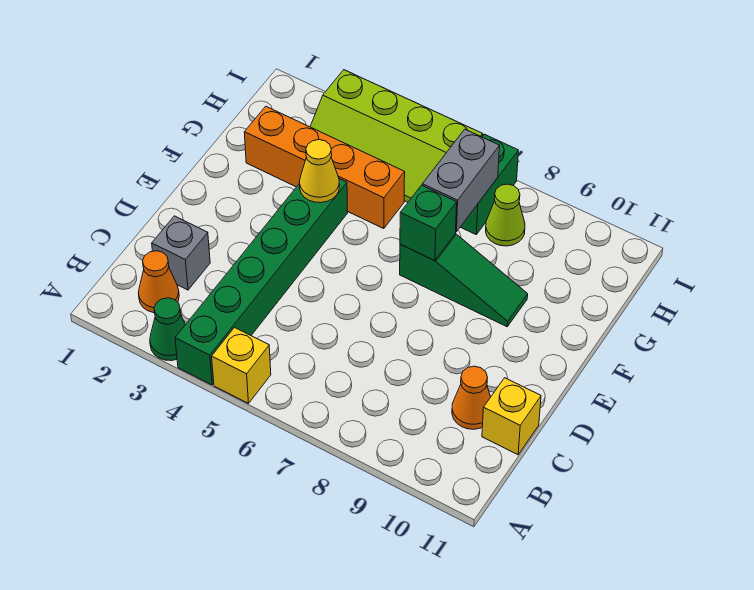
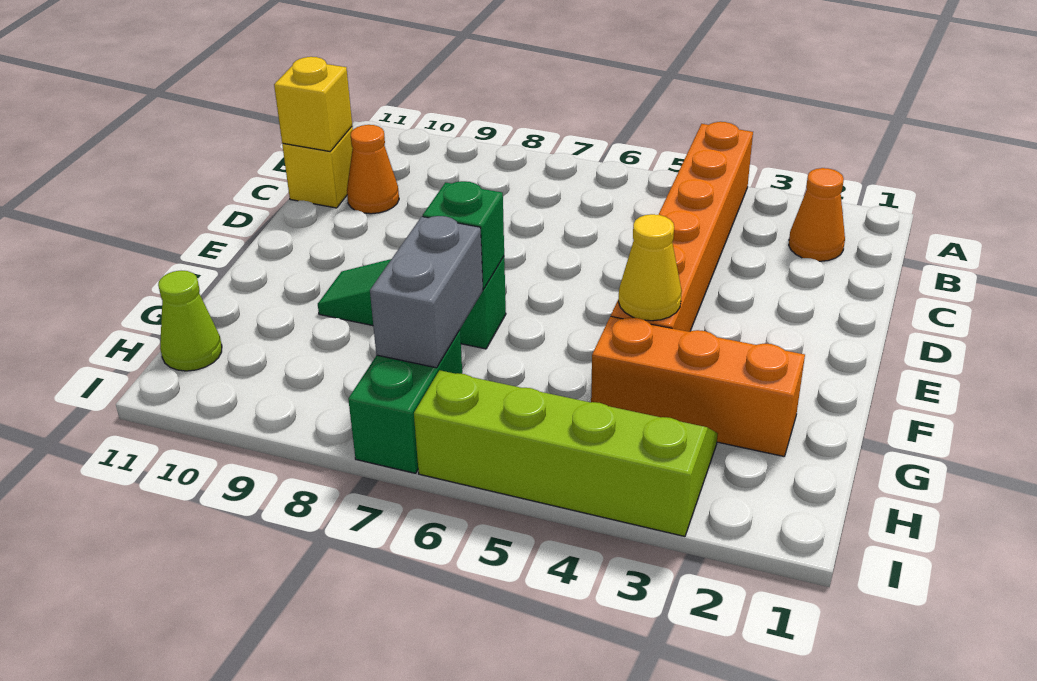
green cone A3 level 1 -> none
green brick A4:F4 level 1 -> orange brick A4:F4 level 1
yellow brick A5 level 1 -> yellow brick C11 level 2
grey brick C2 level 1 -> none
orange brick G2:G5 level 1 -> orange brick G2:G4 level 1
lime cone H8 level 1 -> lime cone H11 level 1

